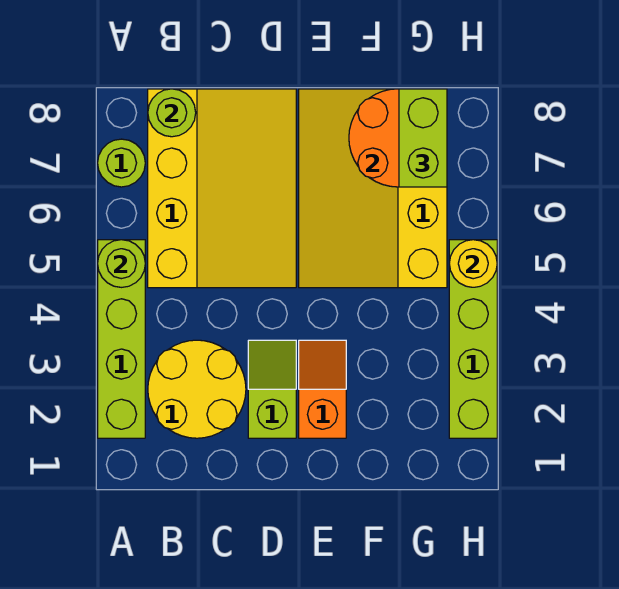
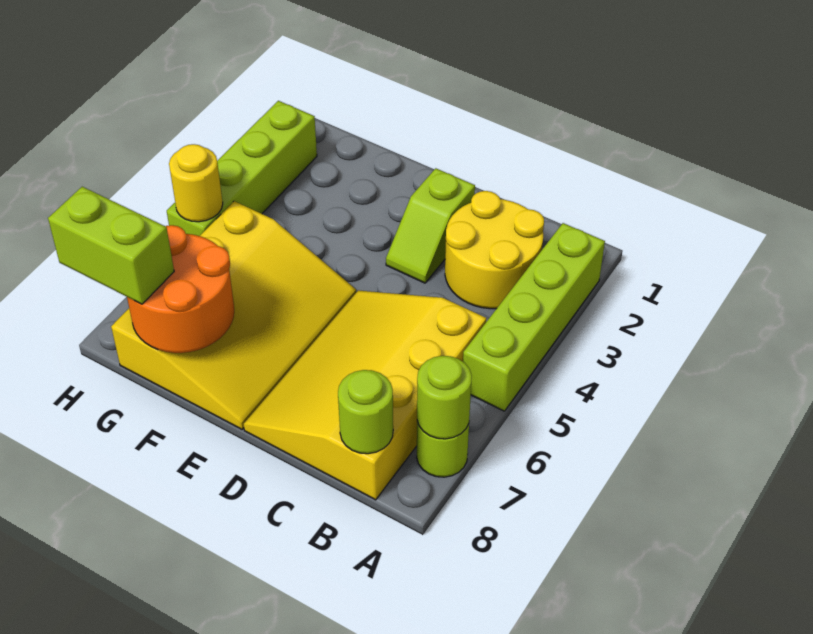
lime round brick A5 level 2 -> lime round brick A7 level 2
orange slope E2:E3 level 1 top 2 -> none
lime brick G7:G8 level 3 -> lime brick G8:H8 level 3

